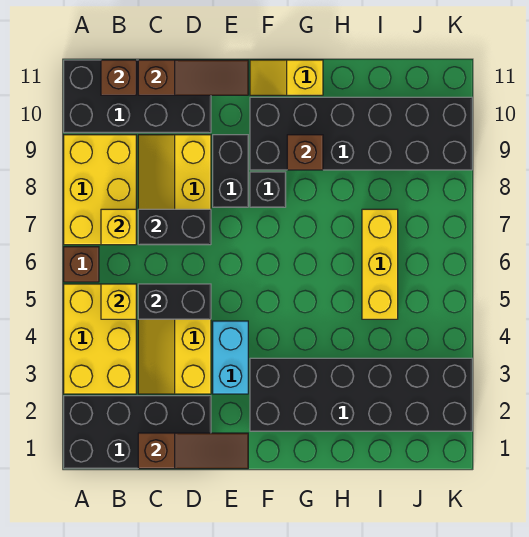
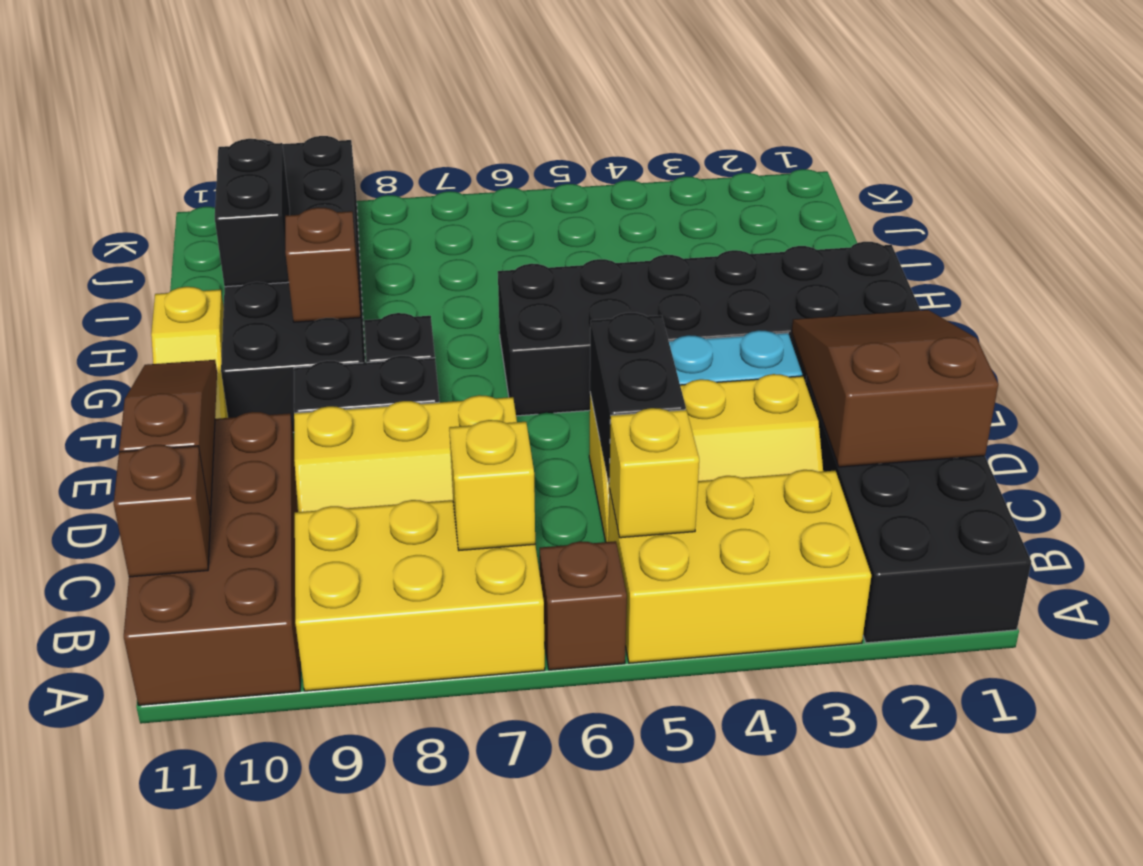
black brick A10:D11 level 1 -> brown brick A10:D11 level 1
brown slope C1:E1 level 2 top C -> brown slope C1:E2 level 2 top C
black brick C7:D7 level 2 -> black brick H10:I10 level 2
black brick F2:K3 level 1 -> black brick F1:G6 level 1
yellow brick I5:I7 level 1 -> none

